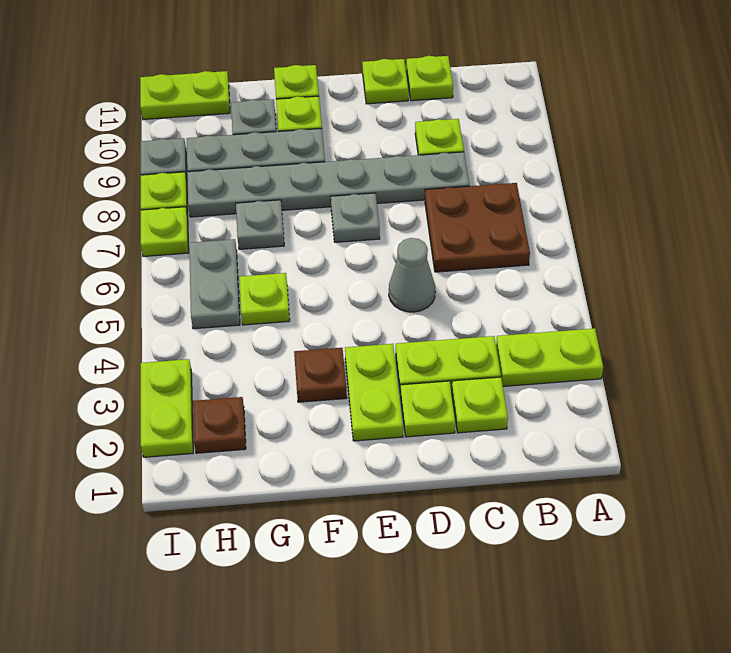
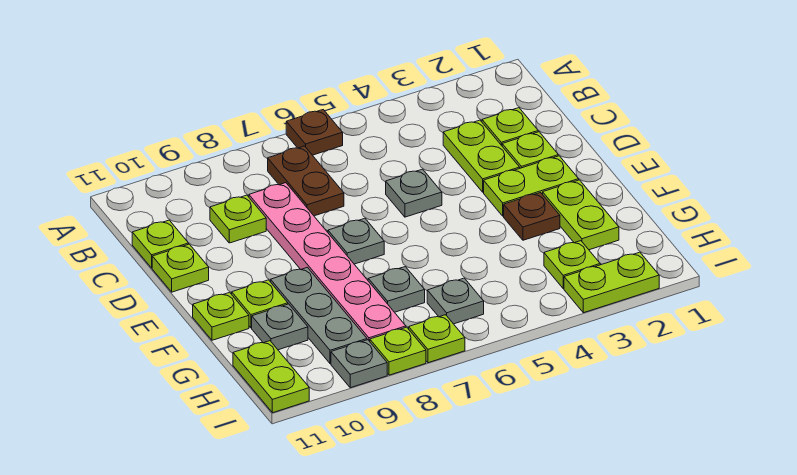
lime plate A3:B3 level 1 -> lime plate F2:G2 level 1
brown plate B6:C7 level 1 -> brown plate B7:C7 level 1
grey plate C8:H8 level 1 -> pink plate C8:H8 level 1
grey cone D5 level 1 -> grey plate D5 level 1
lime plate G5 level 1 -> lime plate H3 level 1
brown plate H2 level 1 -> brown plate A6 level 1
grey plate H5:H6 level 1 -> grey plate H6 level 1

